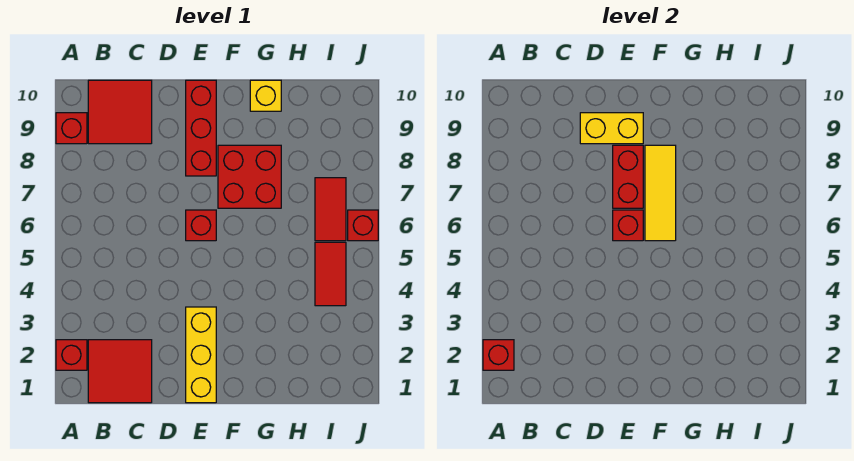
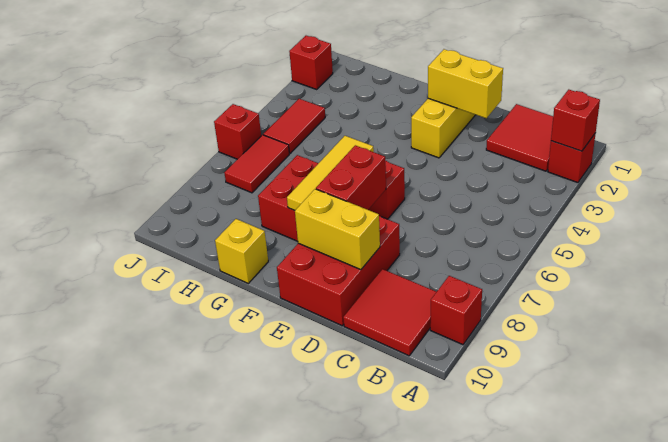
none -> yellow brick D2:E2 level 2
red brick E6 level 2 -> red brick J2 level 1
red brick E8:E10 level 1 -> red brick D8:E10 level 1

